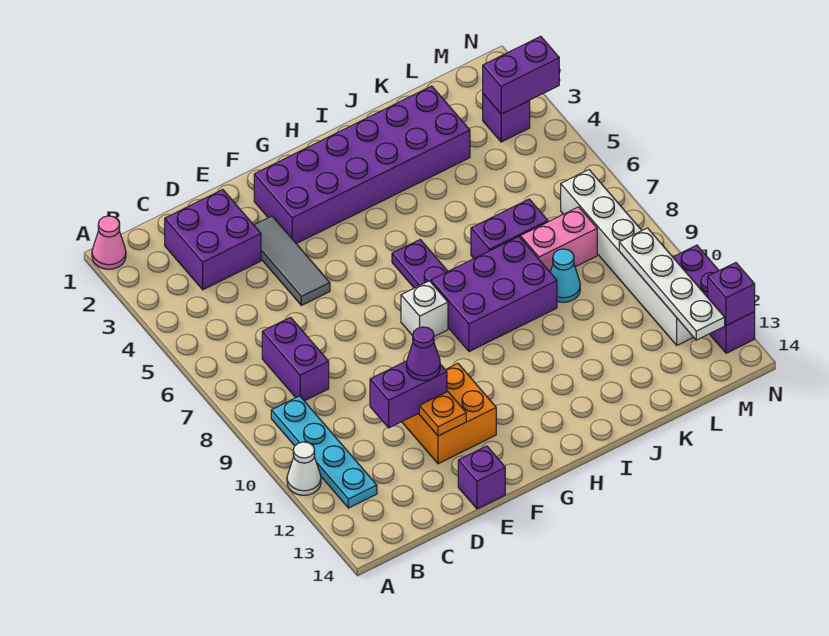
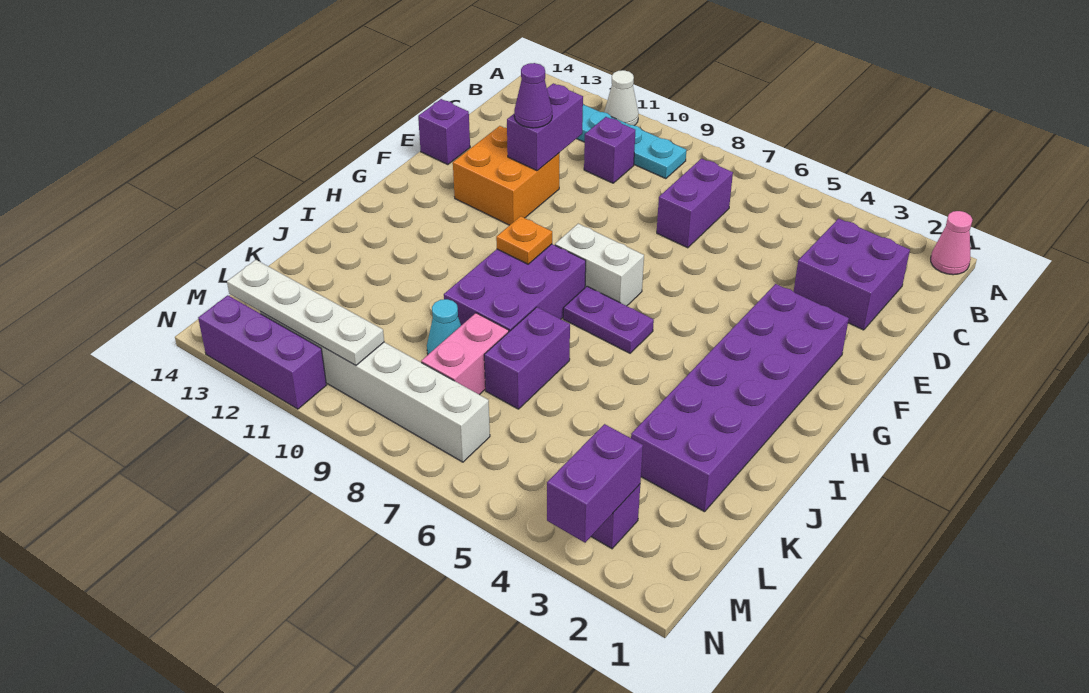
purple brick C7:C8 level 1 -> purple brick C7:D7 level 1
grey tile E3:E5 level 1 -> none
orange plate E12 level 2 -> orange plate H9 level 2
white brick G8 level 1 -> white brick G7:G8 level 1
purple brick N13 level 2 -> purple brick C10 level 1

